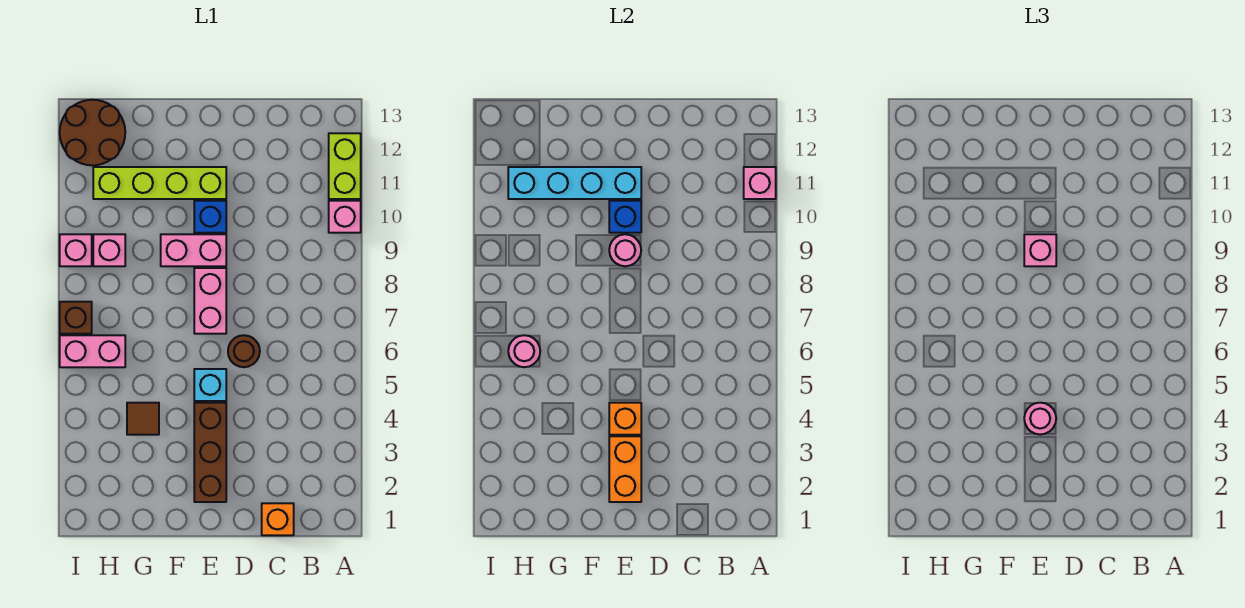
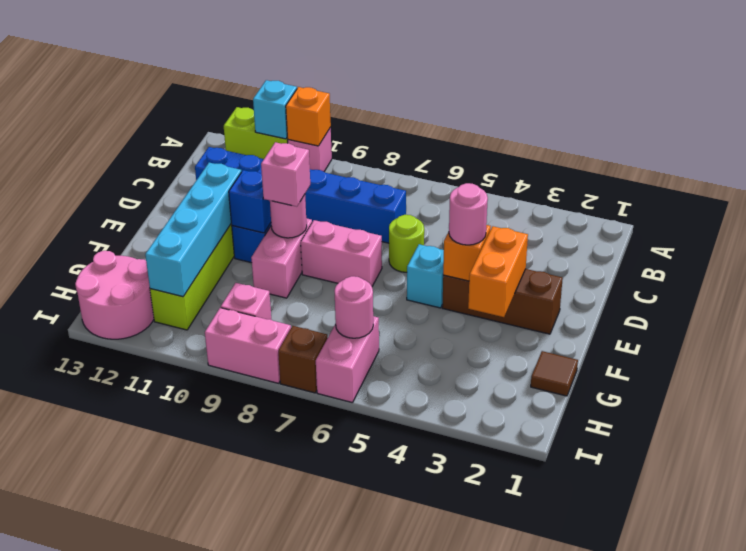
pink brick A11 level 2 -> cyan brick A11 level 2
orange brick C1 level 1 -> orange brick A10 level 2
none -> blue brick C7:C12 level 1
brown round brick D6 level 1 -> lime round brick D6 level 1
orange brick E2:E3 level 2 -> orange brick E3:F3 level 2
brown tile G4 level 1 -> brown tile G1 level 1
brown round brick H12:I13 level 1 -> pink round brick H12:I13 level 1
pink brick I9 level 1 -> pink brick I8:I9 level 1

